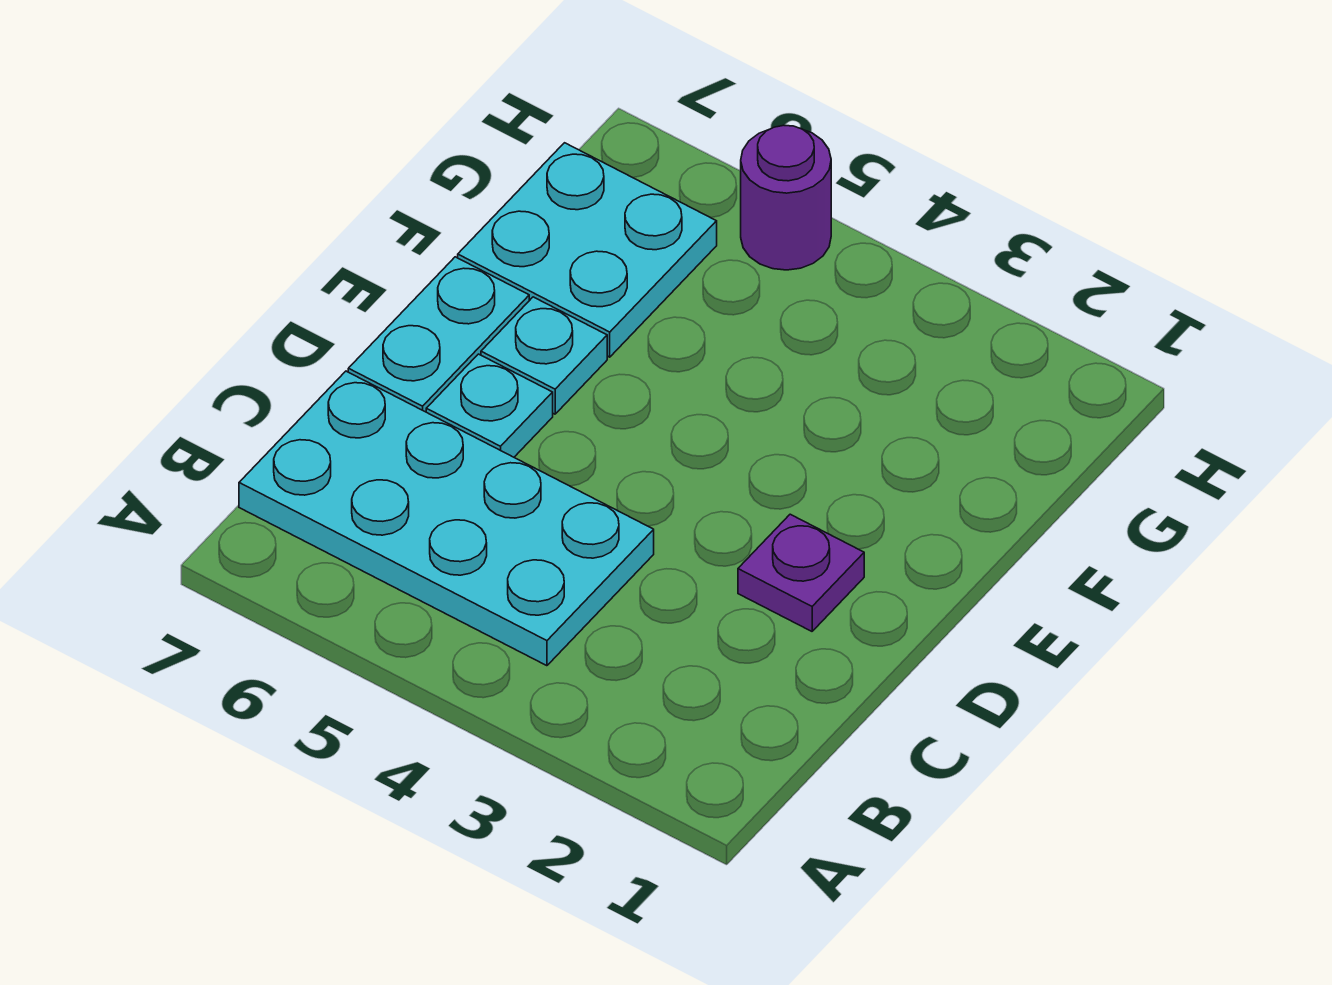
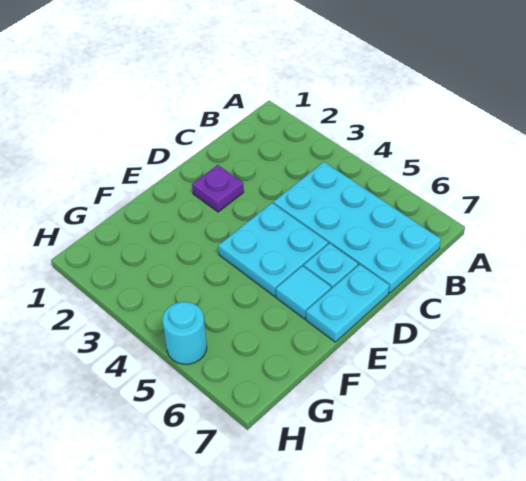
cyan plate E6 level 1 -> cyan tile E6 level 1
cyan plate F6:G7 level 1 -> cyan plate D4:E5 level 1
purple round brick H5 level 1 -> cyan round brick H5 level 1

